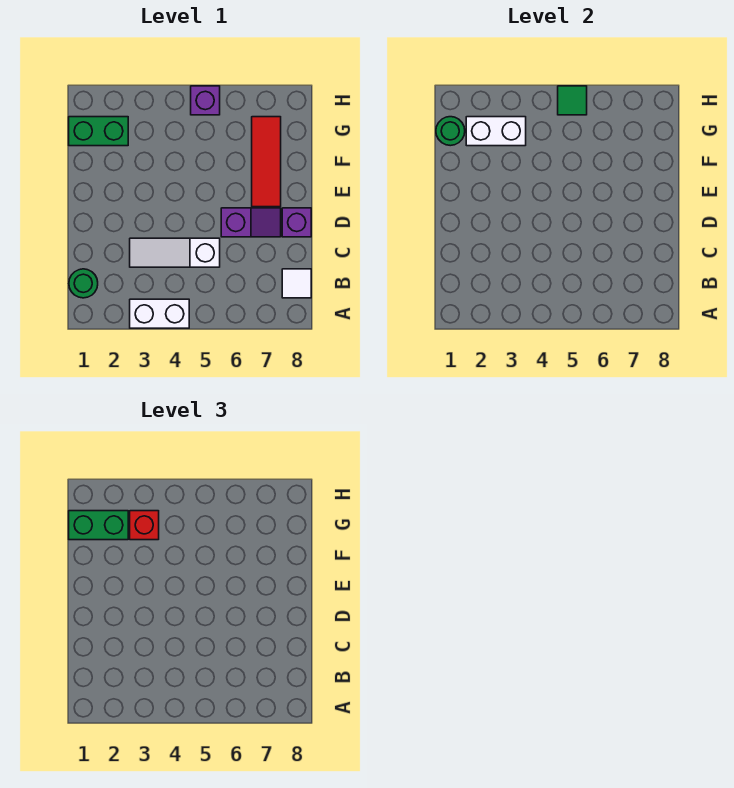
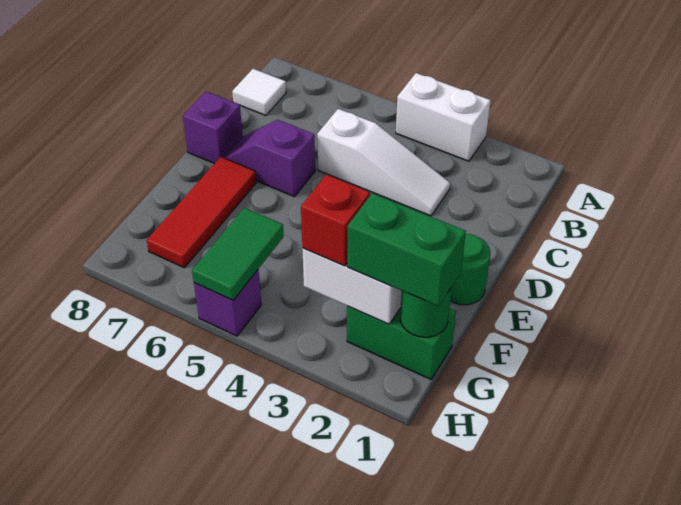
green round brick B1 level 1 -> green round brick E1 level 1
green tile H5 level 2 -> green tile G5:H5 level 2

